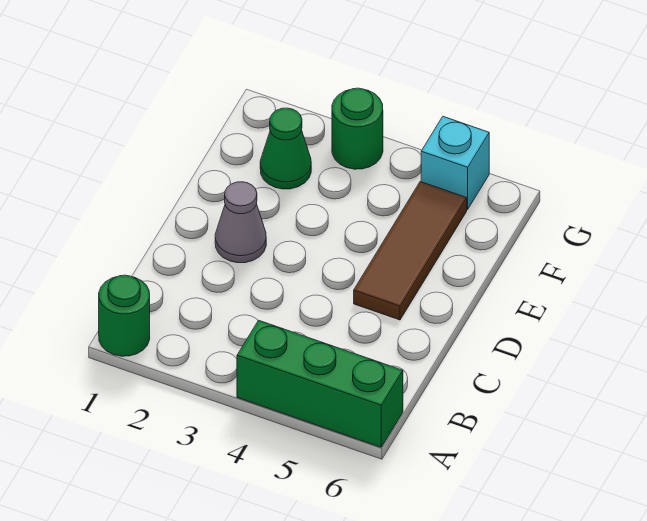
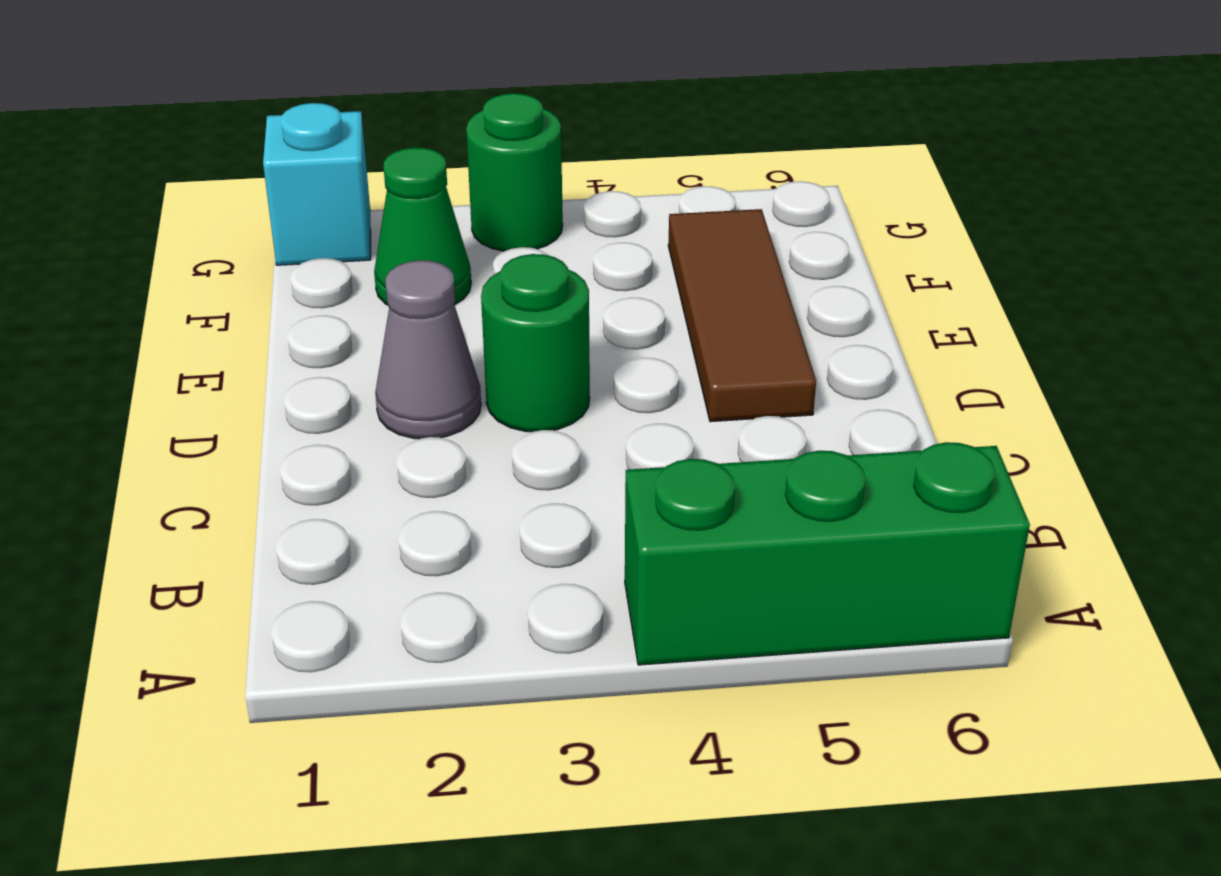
green round brick A1 level 1 -> green round brick D3 level 1
cyan brick G5 level 1 -> cyan brick G1 level 1

